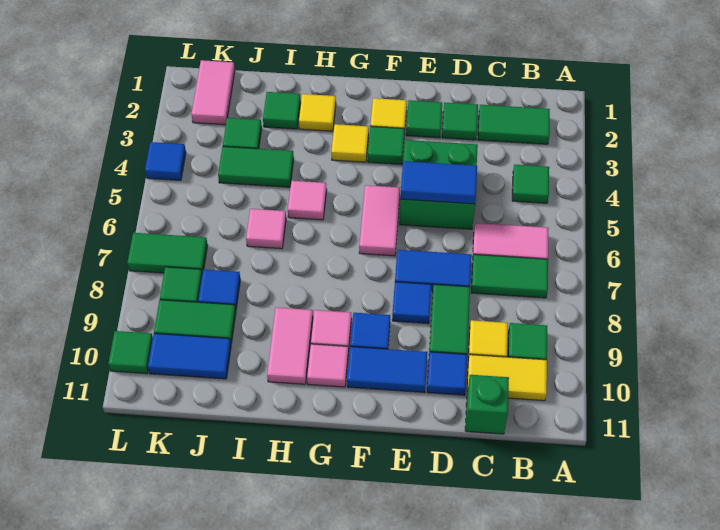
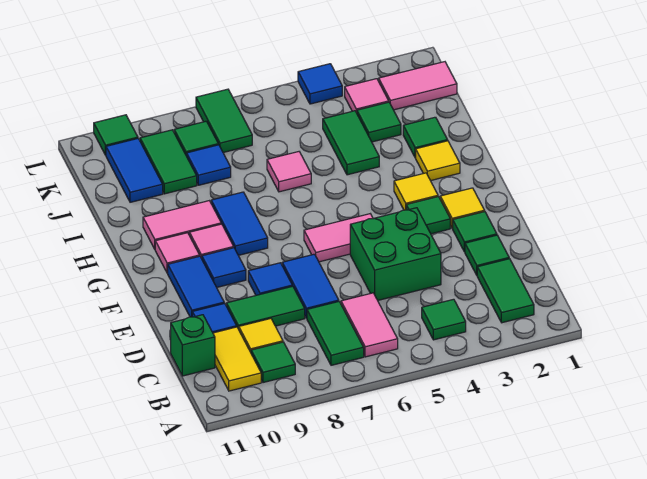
blue tile D5:E5 level 2 -> blue tile G8:H8 level 1
pink tile H5 level 1 -> pink tile K3 level 1

